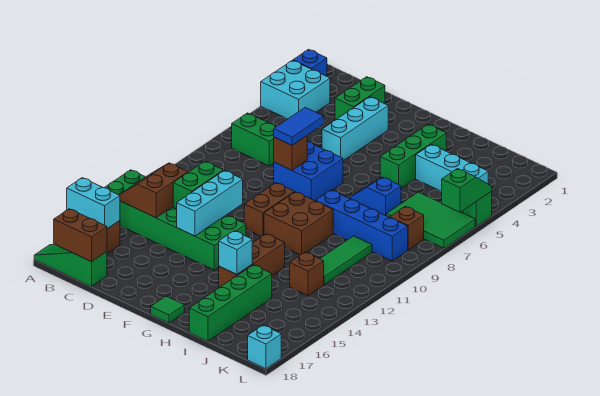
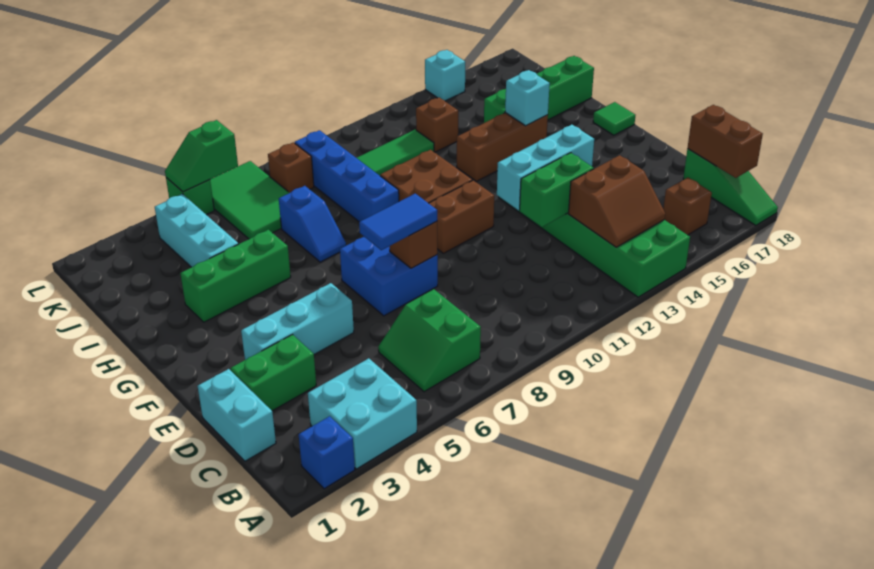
cyan brick A16:B16 level 2 -> cyan brick C1:D1 level 1
cyan brick L18 level 1 -> cyan brick L15 level 1

